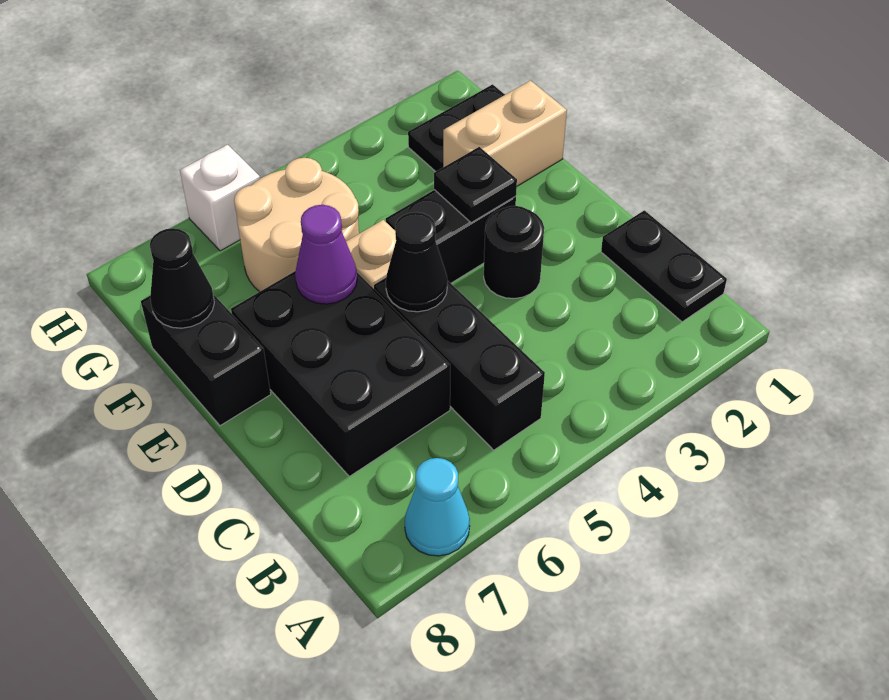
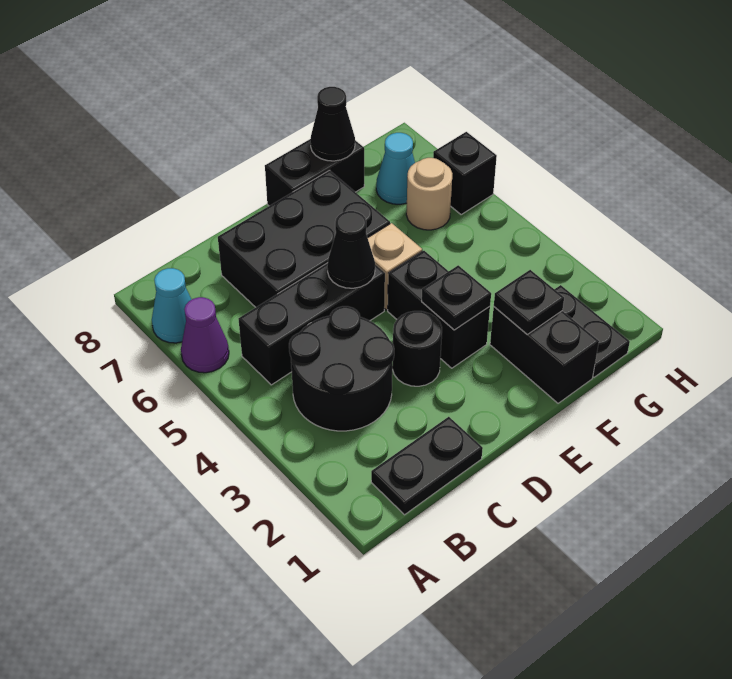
none -> black round brick B3:C4 level 1
purple cone E6 level 2 -> purple cone A6 level 1
tan brick F1:F2 level 1 -> black brick F1:F2 level 1
none -> black plate F2 level 2
tan round brick F5:G6 level 1 -> tan round brick G6 level 1
none -> cyan cone G7 level 1
white brick H6 level 1 -> black brick H6 level 1

